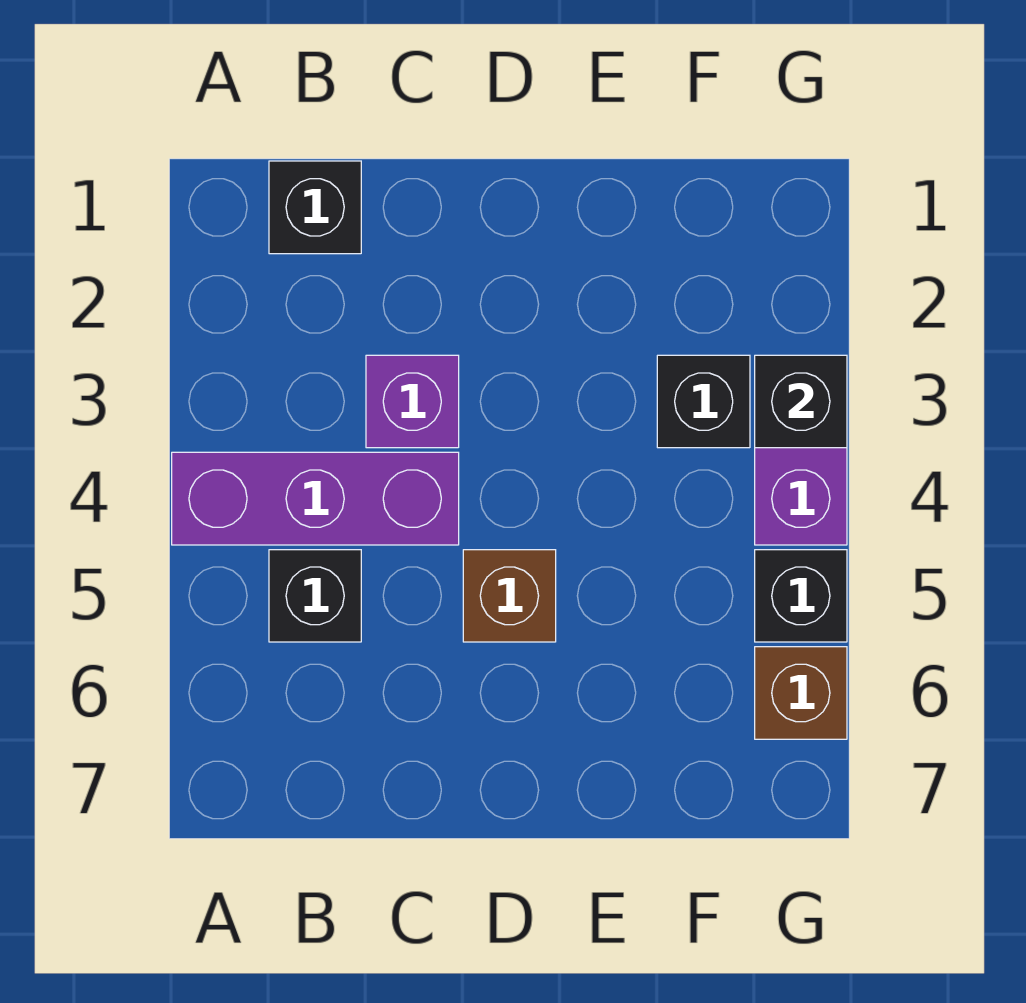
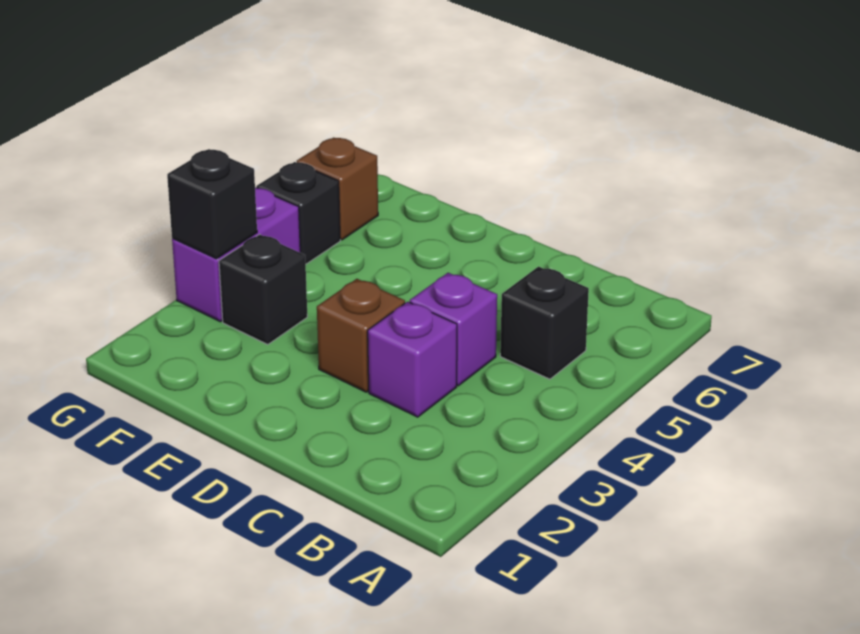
purple brick A4:C4 level 1 -> purple brick C4 level 1
black brick B1 level 1 -> none
brown brick D5 level 1 -> brown brick D3 level 1

